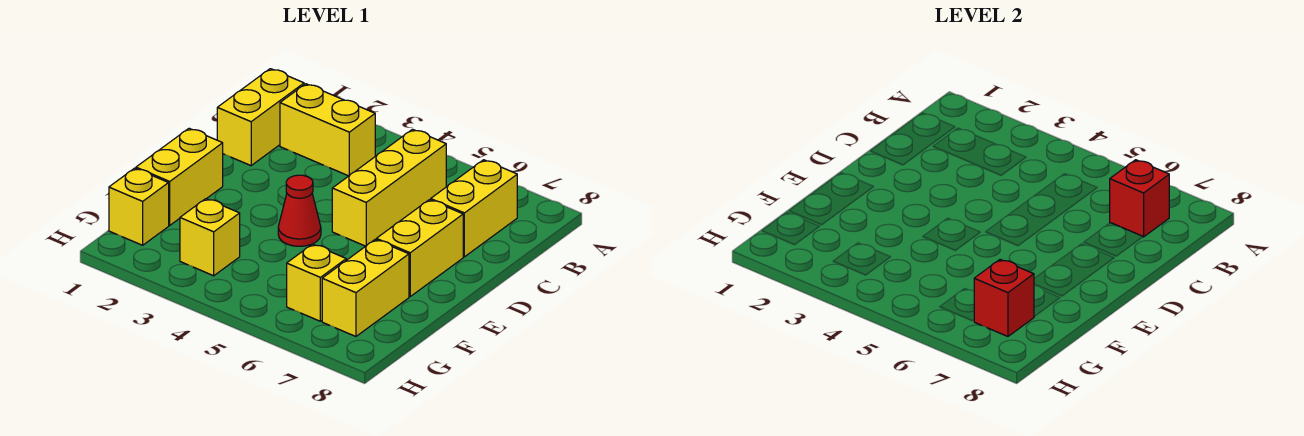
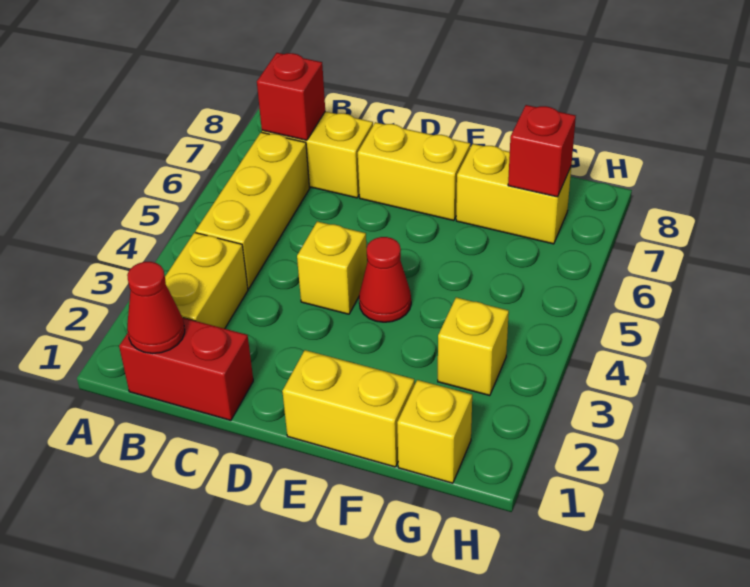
yellow brick B1:C1 level 1 -> red brick B1:C1 level 1
none -> red cone B1 level 2
yellow brick B5:D5 level 1 -> yellow brick B4:B6 level 1
yellow brick G6 level 1 -> yellow brick D4 level 1

